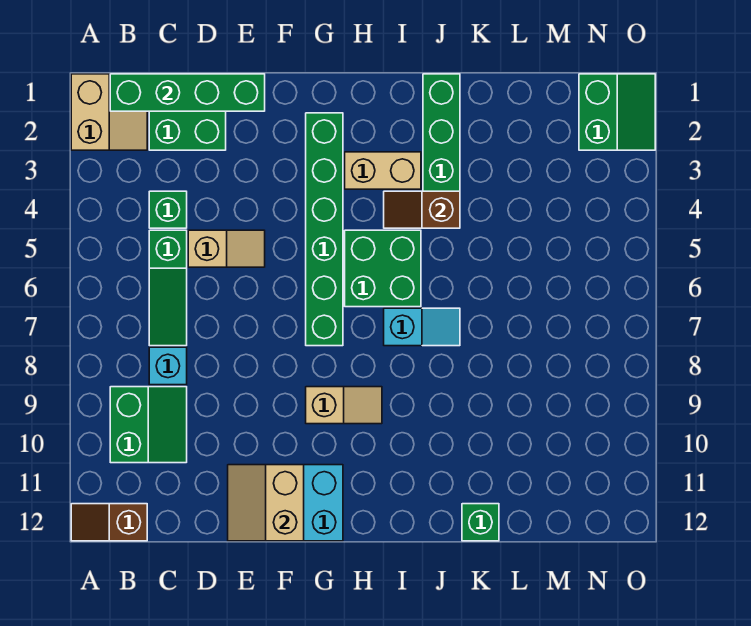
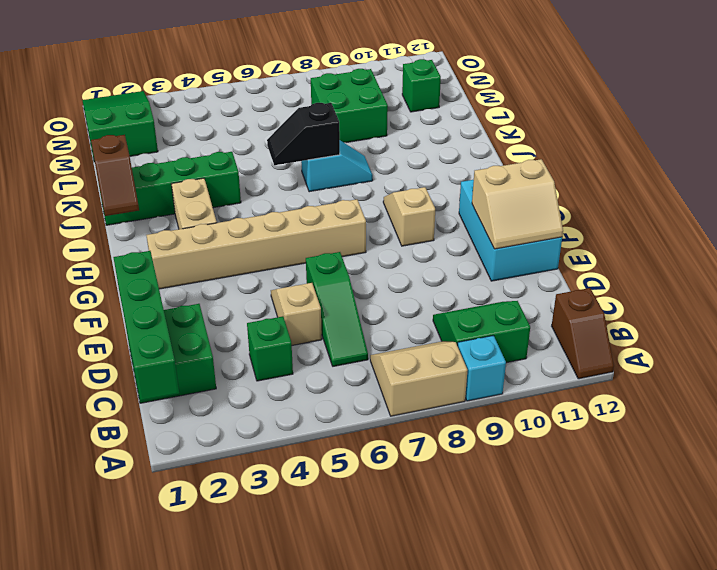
tan slope A1:B2 level 1 top A -> tan slope A7:B8 level 1 top A
green slope C5:C7 level 1 top 5 -> green slope C6:E6 level 1 top E
cyan brick C8 level 1 -> cyan brick A9 level 1
green brick G2:G7 level 1 -> tan brick G2:G7 level 1
green brick H5:I6 level 1 -> green brick L8:M9 level 1
brown slope I4:J4 level 2 top J -> brown slope I1:J1 level 2 top J
cyan slope I7:J7 level 1 top I -> cyan slope J7:J8 level 1 top 7
none -> black slope J6:J7 level 2 top 7
green brick K12 level 1 -> green brick M11 level 1
green slope N1:O2 level 1 top N -> green slope M1:O2 level 1 top M

